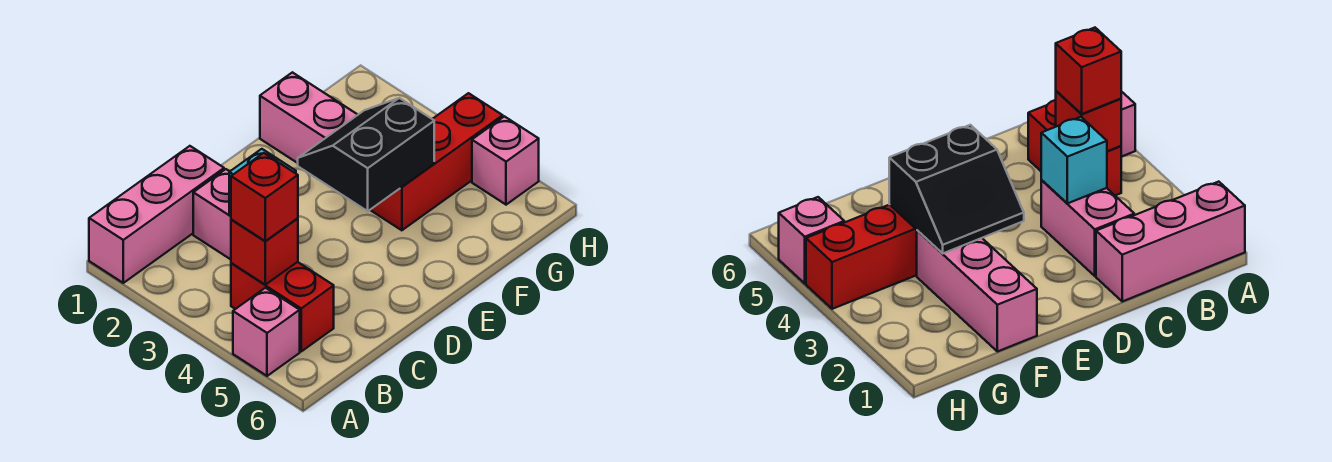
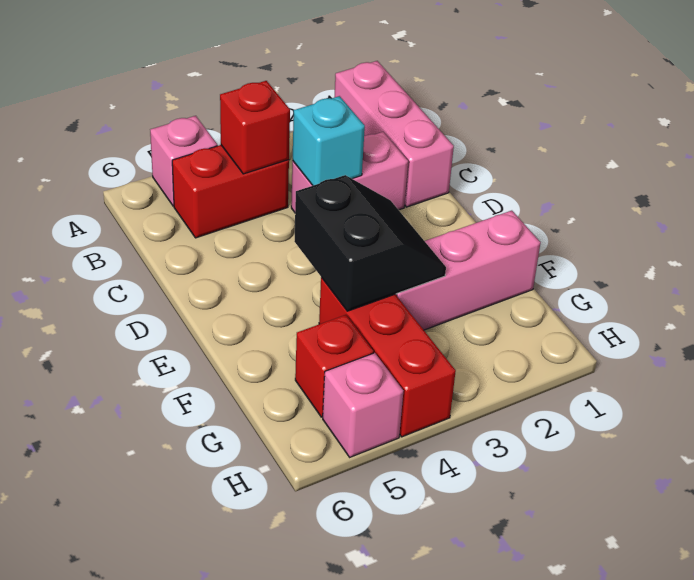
red brick B4 level 3 -> red brick G5 level 1

